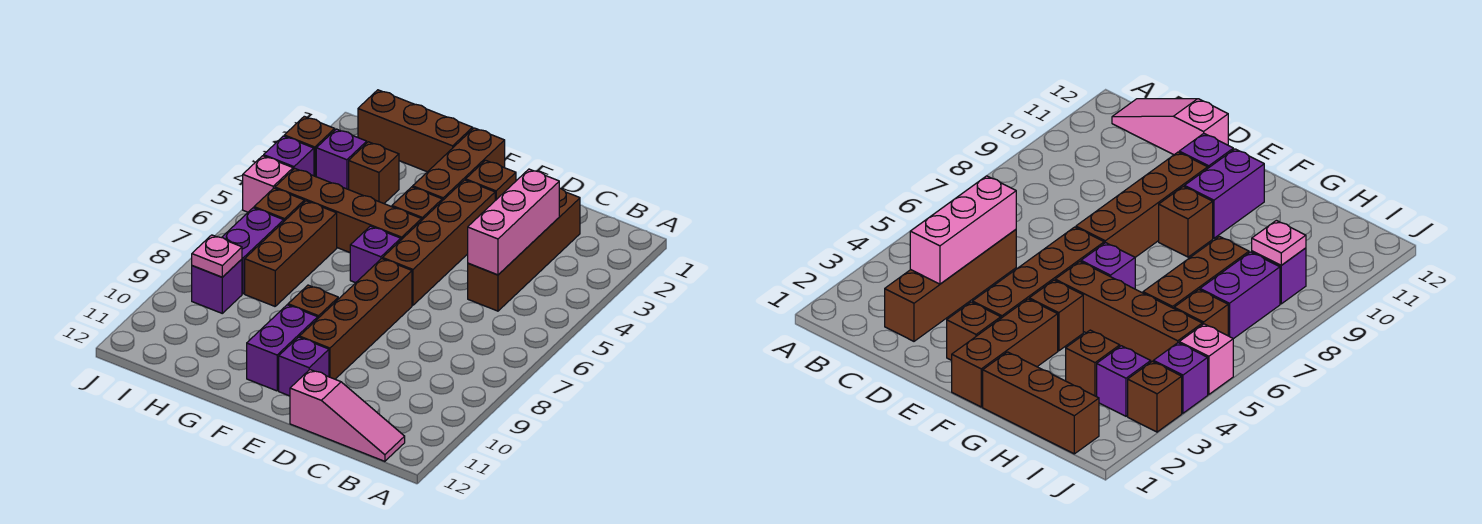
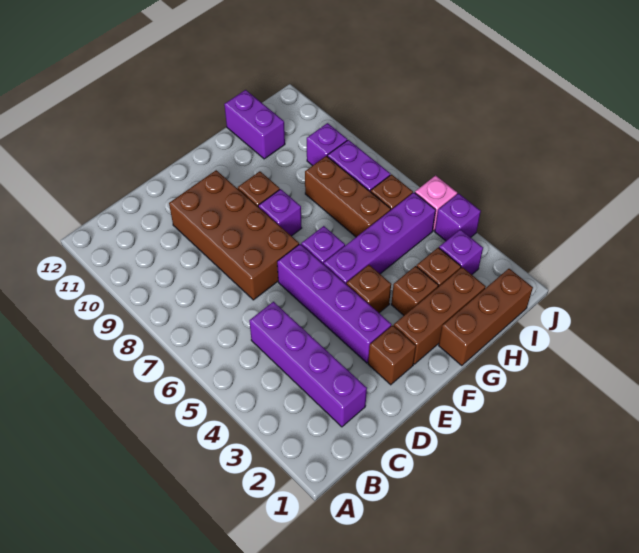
pink slope B12:D12 level 1 top D -> none
brown brick C2:C5 level 1 -> purple brick C2:C5 level 1
pink brick C3:C5 level 2 -> none
brown brick E3:E6 level 1 -> purple brick E3:E6 level 1
brown brick E7:E10 level 1 -> brown brick D7:E10 level 1
purple brick E11 level 1 -> purple brick F8 level 1
brown brick F1:F3 level 1 -> brown brick F2:H2 level 1
brown brick F5:I5 level 1 -> purple brick F5:I5 level 1
purple brick F10:F11 level 1 -> purple brick H11:H12 level 1
pink plate I9 level 2 -> none
brown brick J3 level 1 -> brown brick G3 level 1

